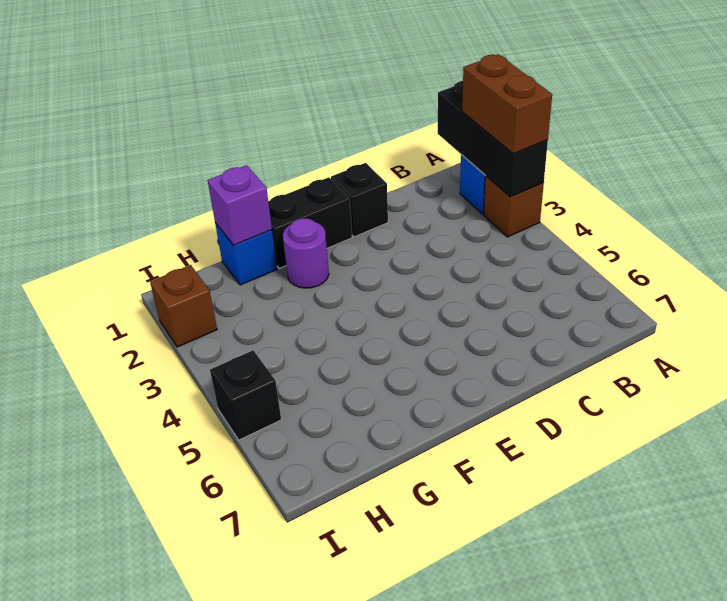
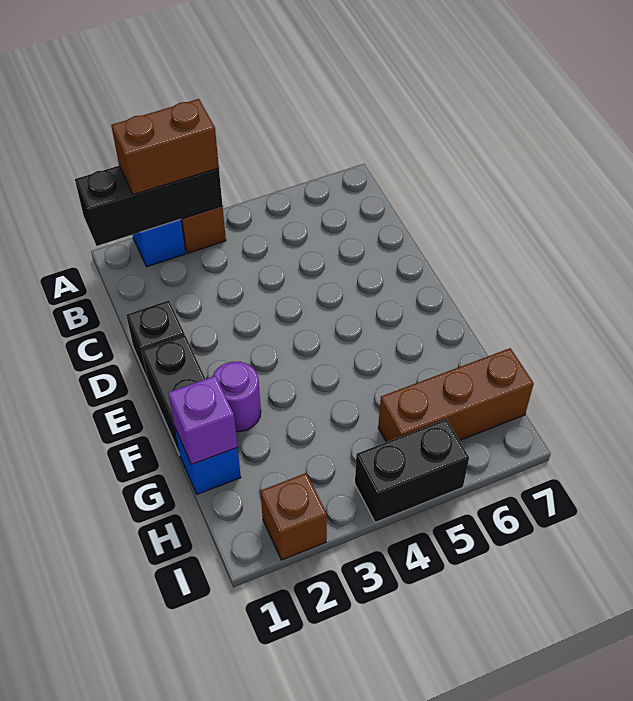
none -> brown brick H5:H7 level 1
black brick I5 level 1 -> black brick I4:I5 level 1

